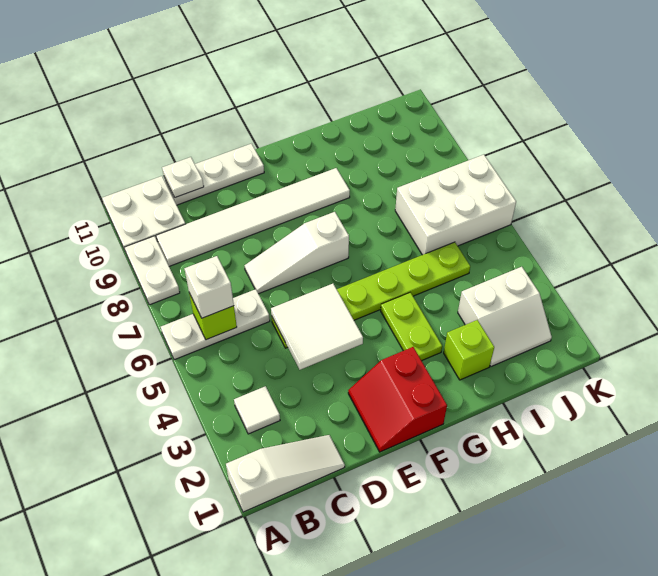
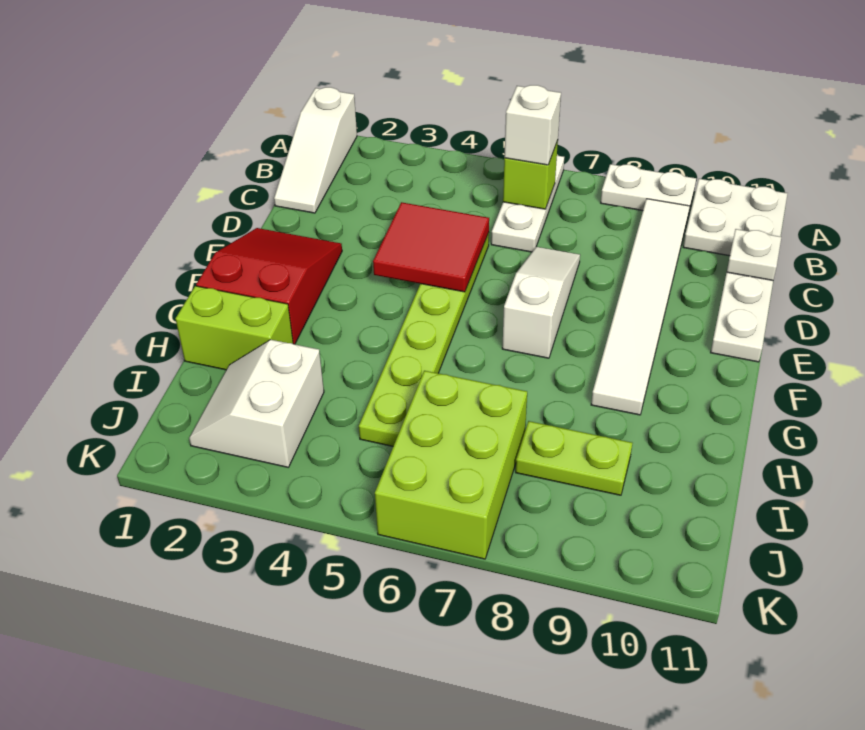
white tile B3 level 1 -> none
white tile D4:E5 level 2 -> red tile D4:E5 level 2
red slope E1:F2 level 1 top F -> red slope E1:G2 level 1 top G
lime plate G3:G4 level 1 -> lime plate I8:I9 level 1
lime brick H2 level 1 -> lime brick H1:H2 level 1
white brick I6:K7 level 1 -> lime brick I6:K7 level 1

